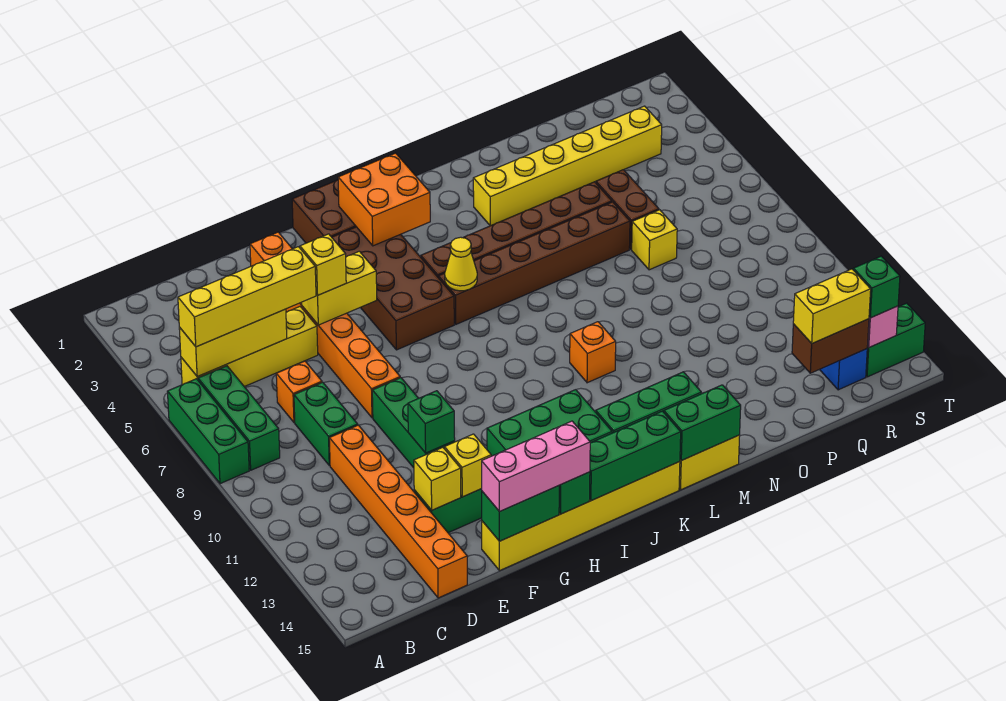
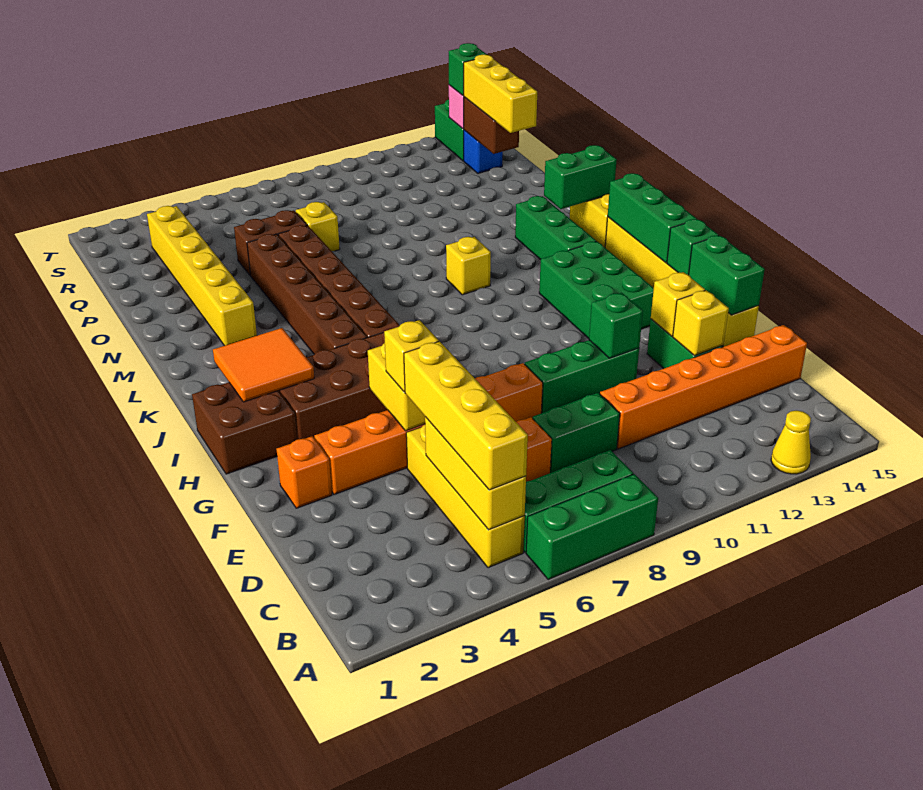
pink brick F15:H15 level 3 -> none
orange brick I2:J3 level 2 -> orange tile I2:J3 level 2
yellow cone J6 level 2 -> yellow cone A13 level 1
orange brick L10 level 1 -> yellow brick L10 level 1
green brick L15:M15 level 2 -> green brick M14:M15 level 2
yellow brick Q14:R14 level 3 -> yellow brick P14:R14 level 3

